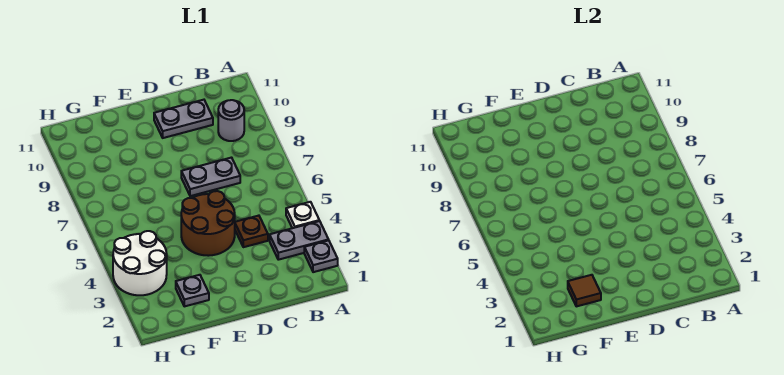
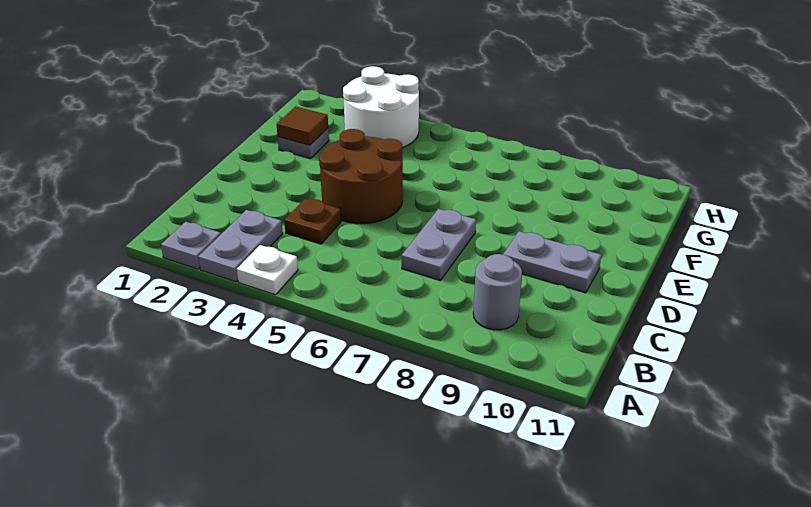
grey plate C10:D10 level 1 -> grey plate D9:D10 level 1

